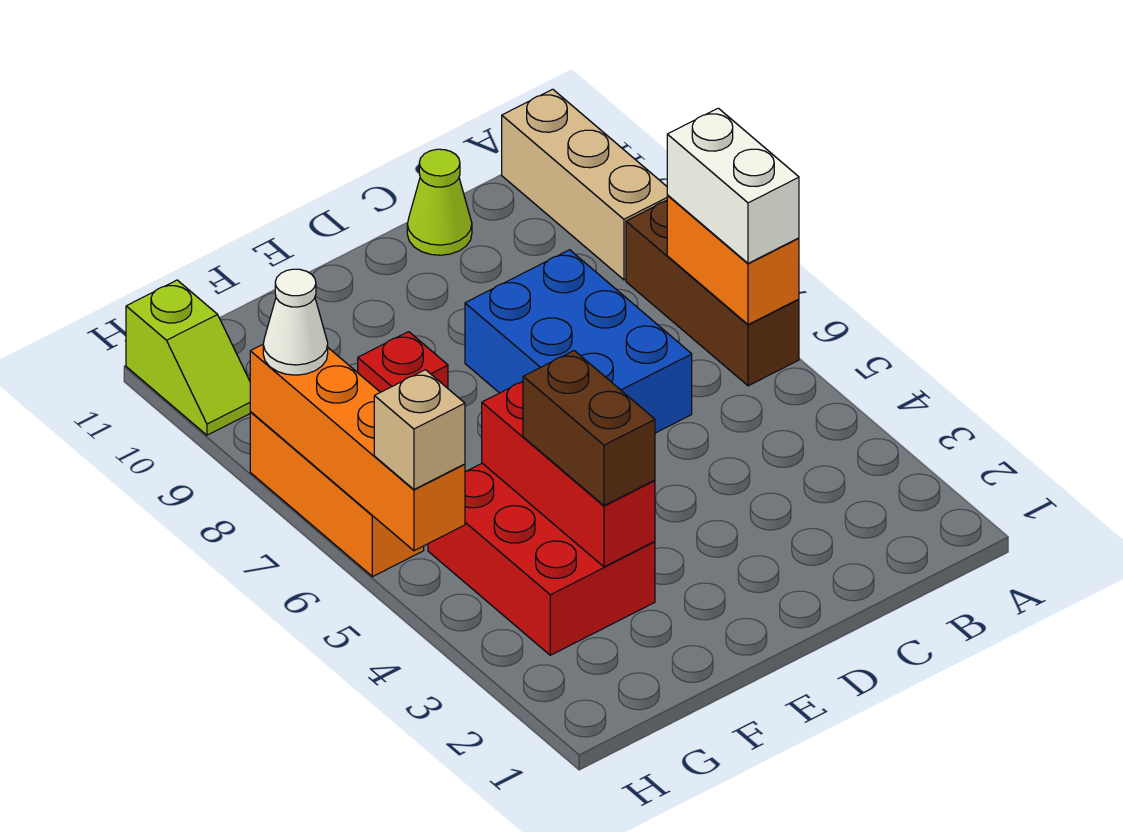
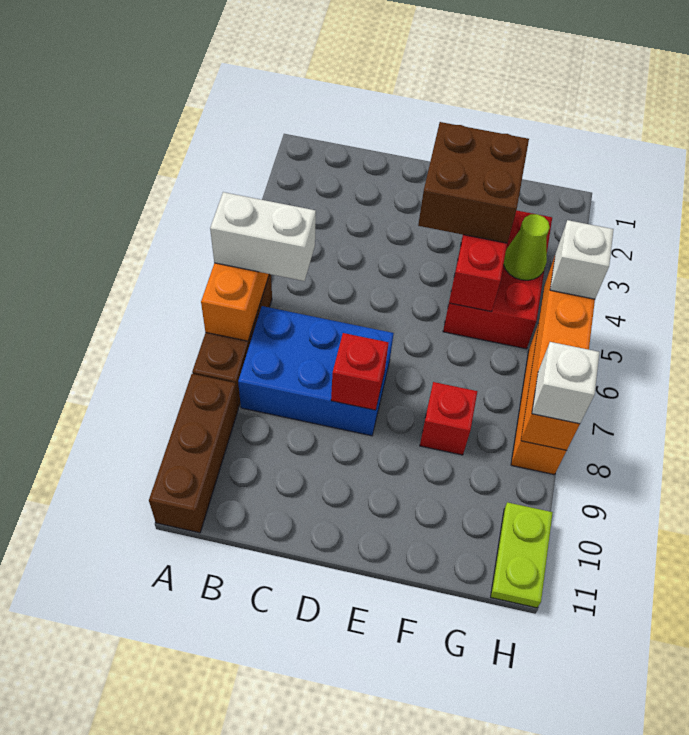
white brick A6:A7 level 3 -> white brick A6:B6 level 3
tan brick A9:A11 level 1 -> brown brick A9:A11 level 1
blue brick C6:D8 level 1 -> blue brick B7:D8 level 1
lime cone C11 level 1 -> lime cone G4 level 2
none -> red brick D8 level 2
brown brick F3:F4 level 3 -> brown brick E3:F4 level 3
tan brick H5 level 3 -> white brick H5 level 3
white cone H8 level 3 -> white brick H8 level 3
lime slope H10:H11 level 1 top 11 -> lime plate H10:H11 level 1

